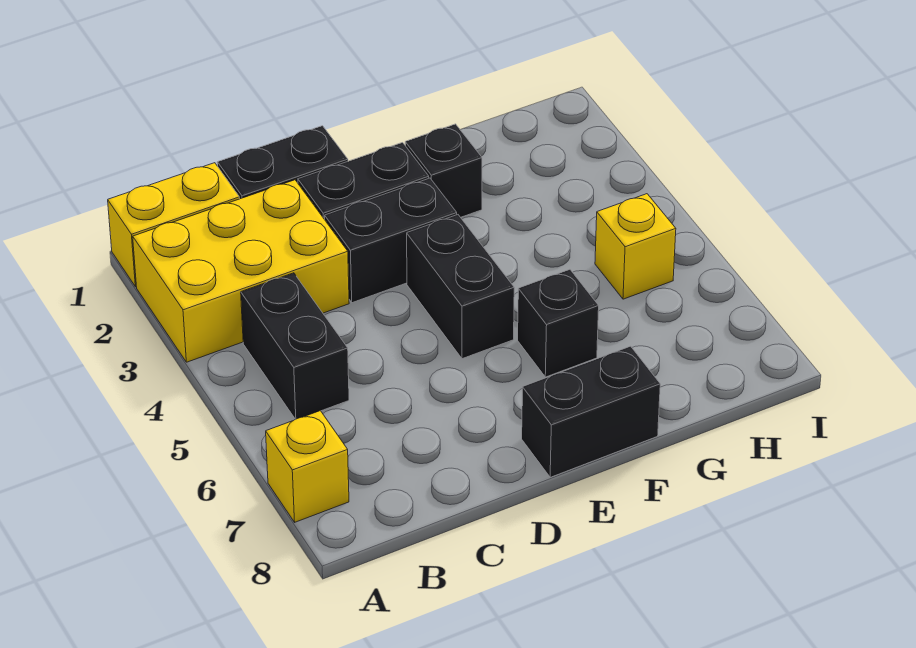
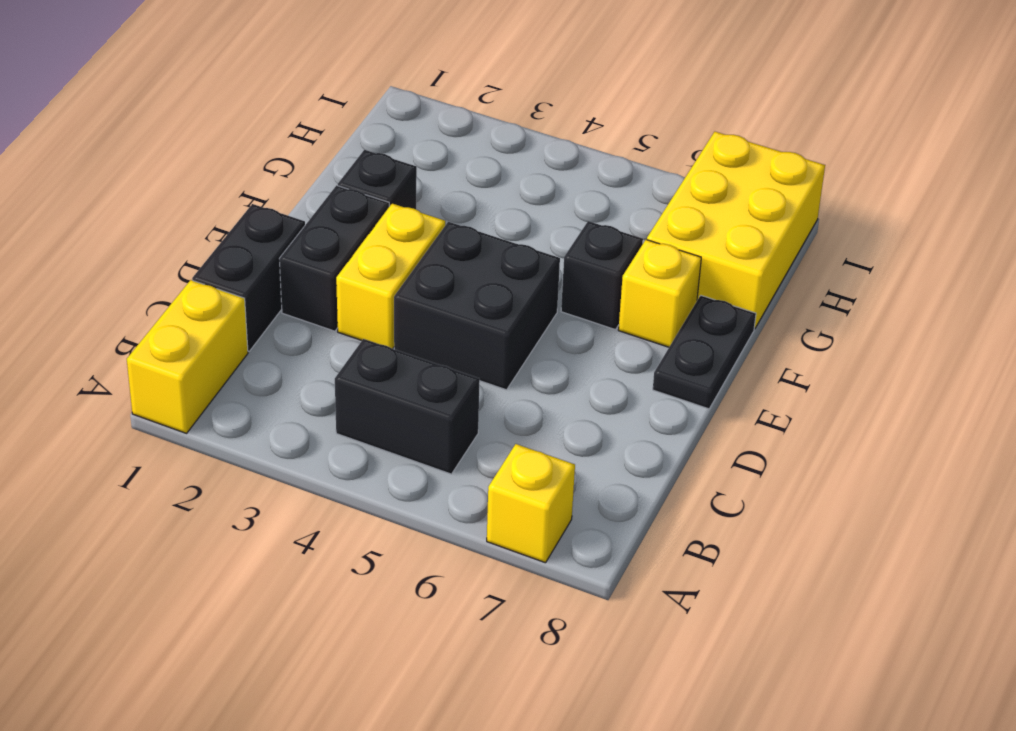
yellow brick A2:C3 level 1 -> yellow brick G7:I8 level 1
black brick D3:E3 level 1 -> yellow brick D3:E3 level 1
black brick E4:E5 level 1 -> black brick D4:E5 level 1
black brick E8:F8 level 1 -> black plate E8:F8 level 1
yellow brick H5 level 1 -> yellow brick F7 level 1

